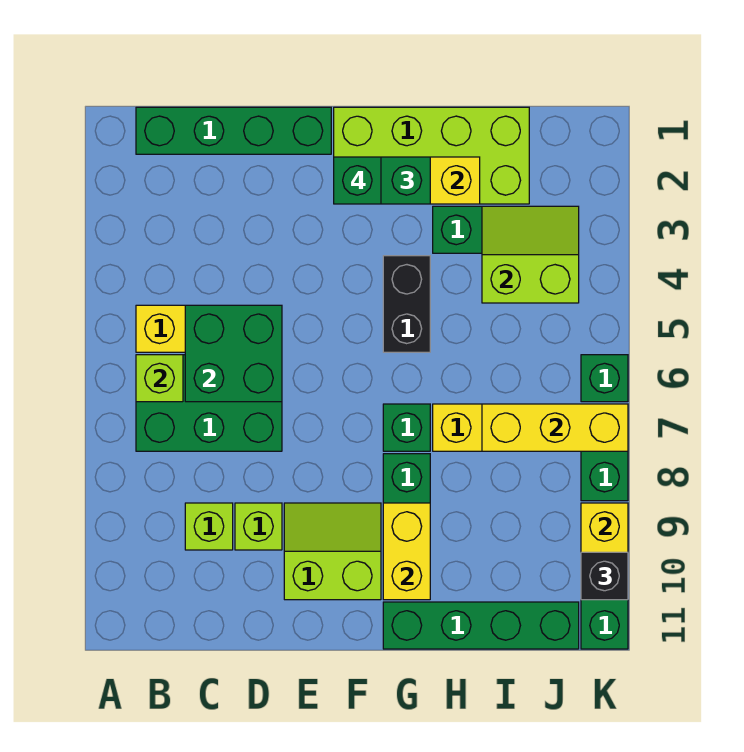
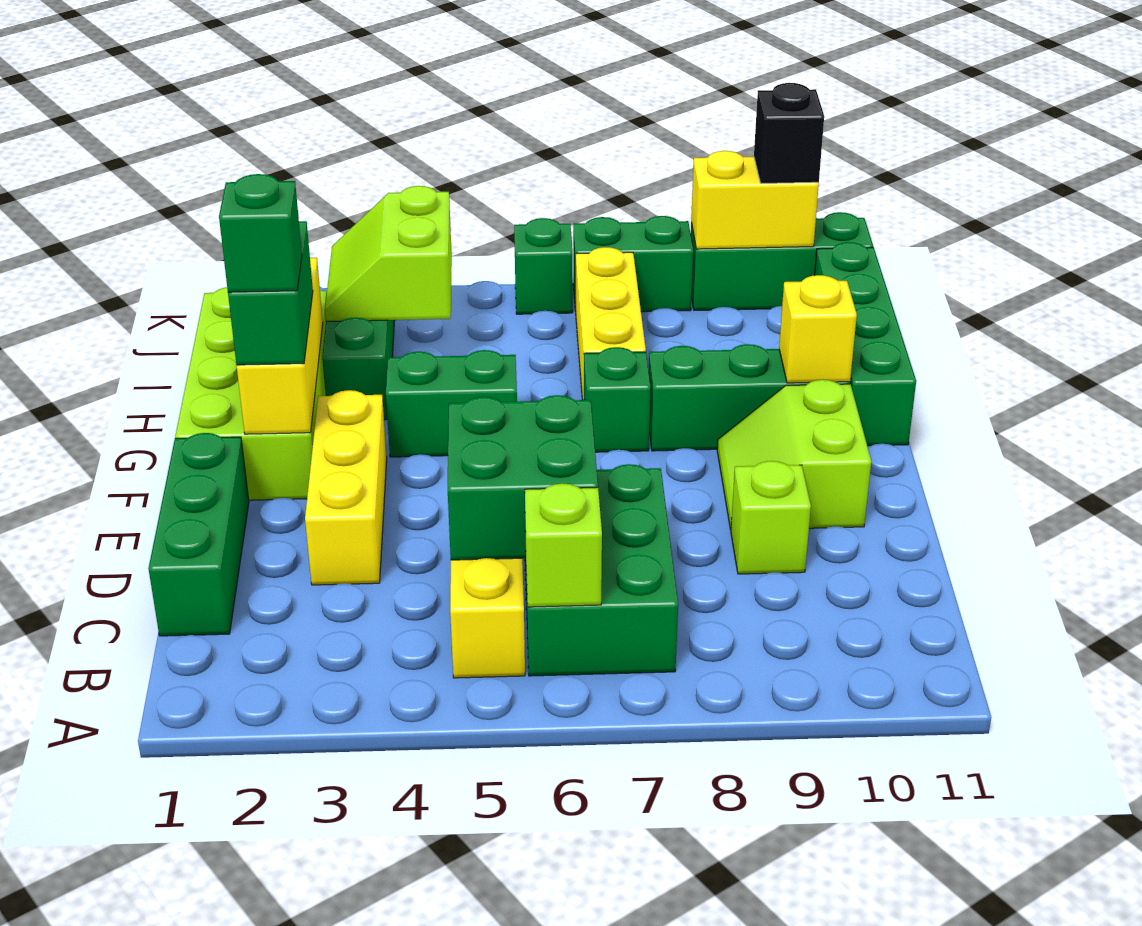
green brick B1:E1 level 1 -> green brick C1:E1 level 1
lime brick C9 level 1 -> none
black brick G4:G5 level 1 -> green brick G4:G5 level 1
yellow brick G9:G10 level 2 -> yellow brick G10 level 2
yellow brick I7:K7 level 2 -> yellow brick D3:F3 level 1

